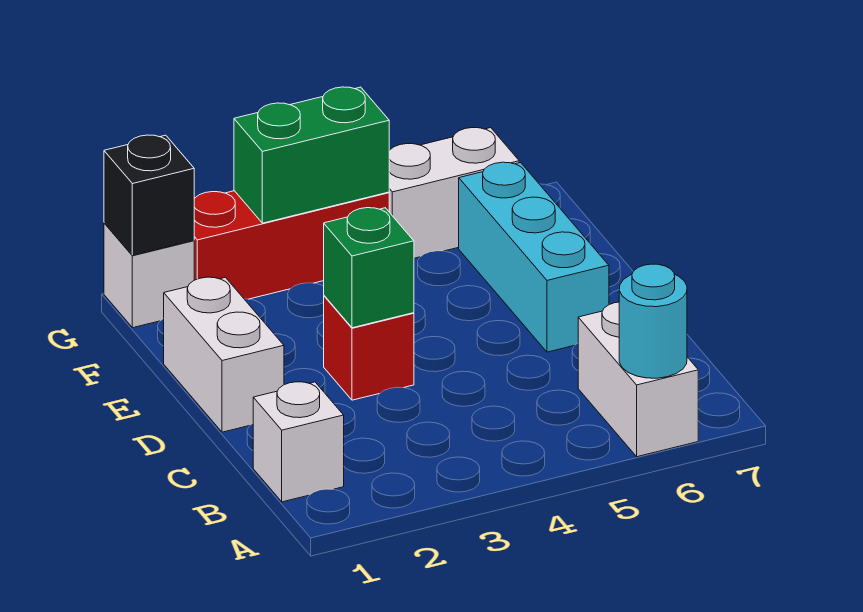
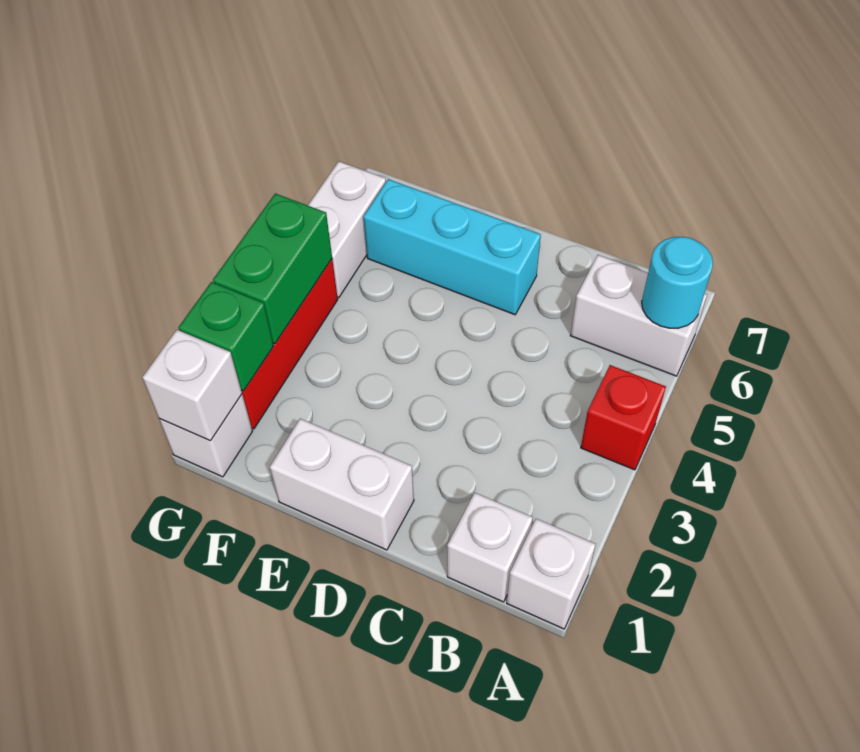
none -> white brick A1 level 1
red brick D3 level 1 -> red brick A4 level 1
green brick D3 level 2 -> green brick G2 level 2
black brick G1 level 2 -> white brick G1 level 2

